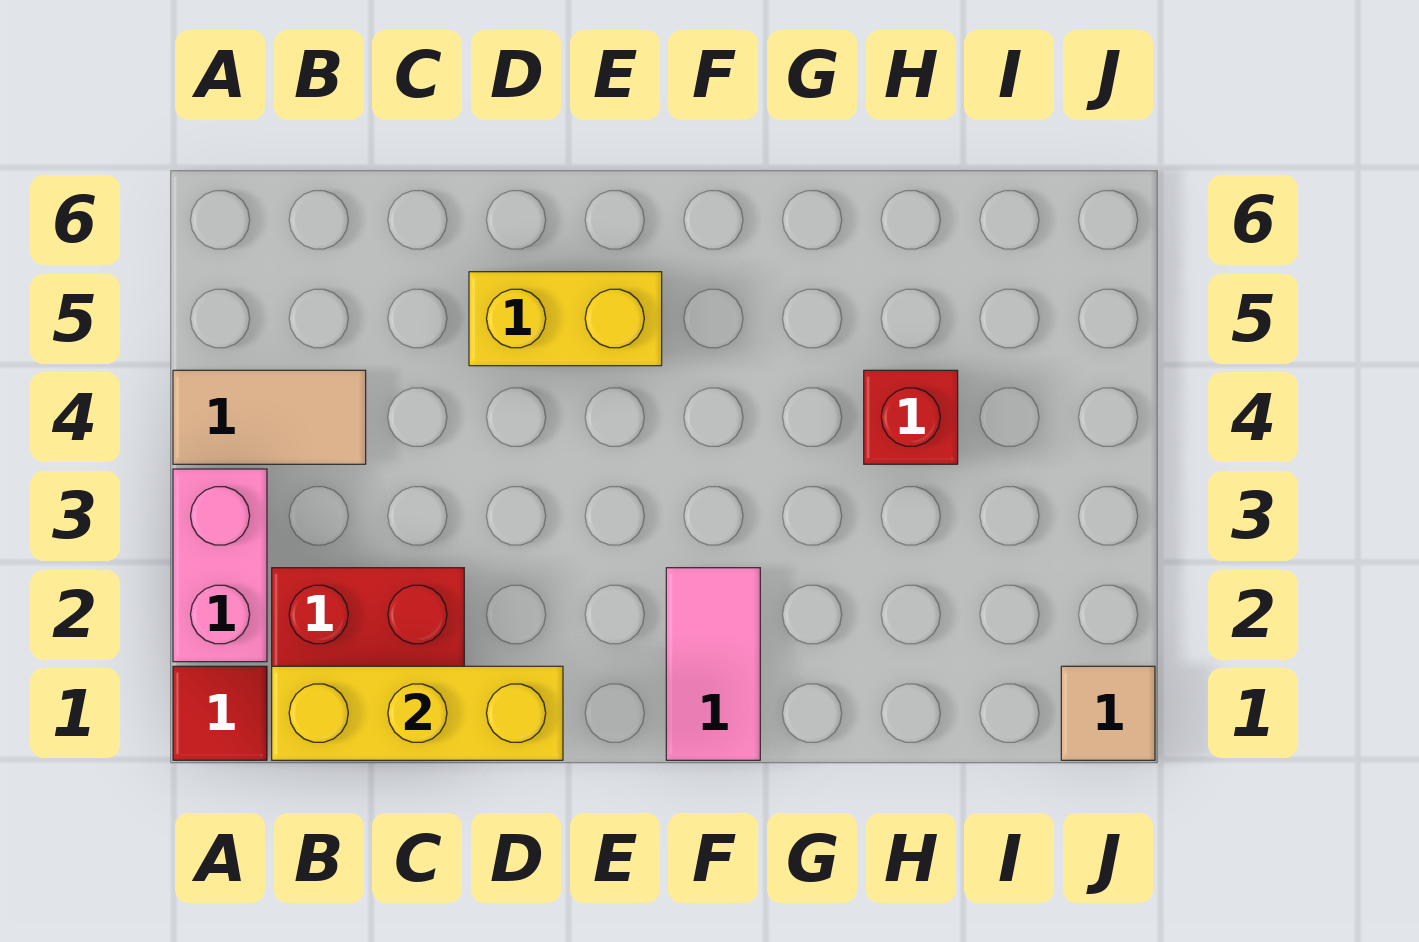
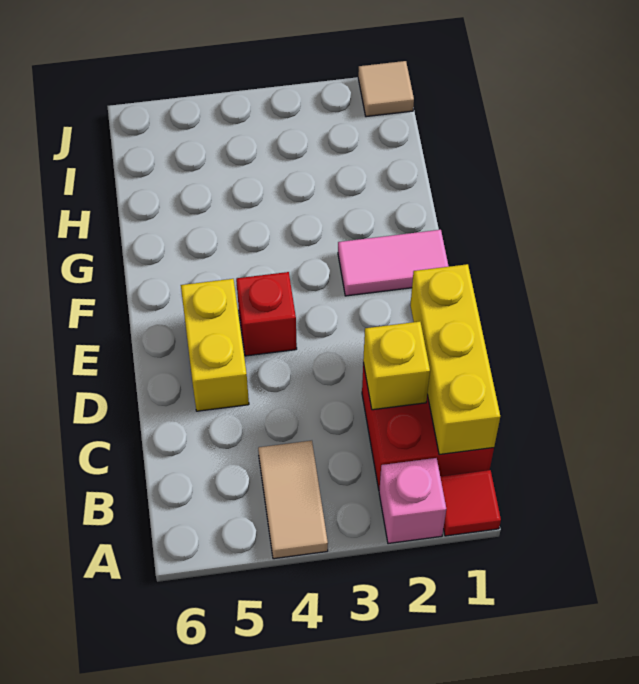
pink brick A2:A3 level 1 -> pink brick A2 level 1
none -> yellow brick C2 level 2
red brick H4 level 1 -> red brick E4 level 1

